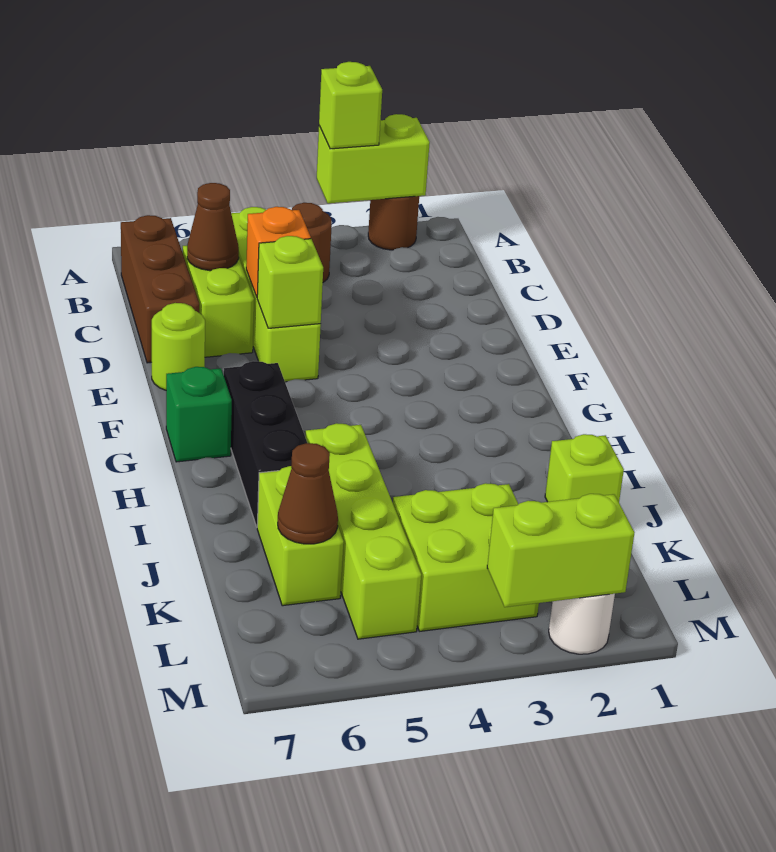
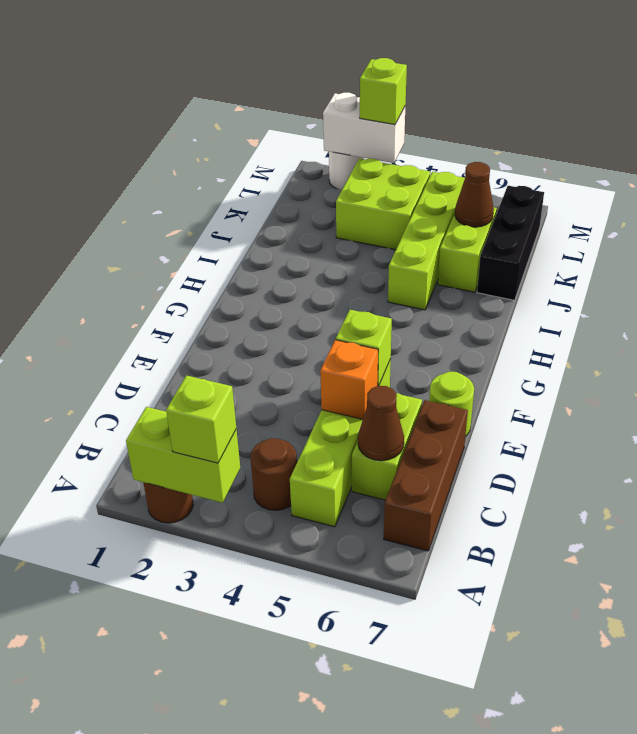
black brick G6:I6 level 1 -> black brick J7:L7 level 1
green brick G7 level 1 -> none
lime brick J1 level 1 -> lime brick M3 level 3
lime brick M2:M3 level 2 -> white brick M2:M3 level 2

